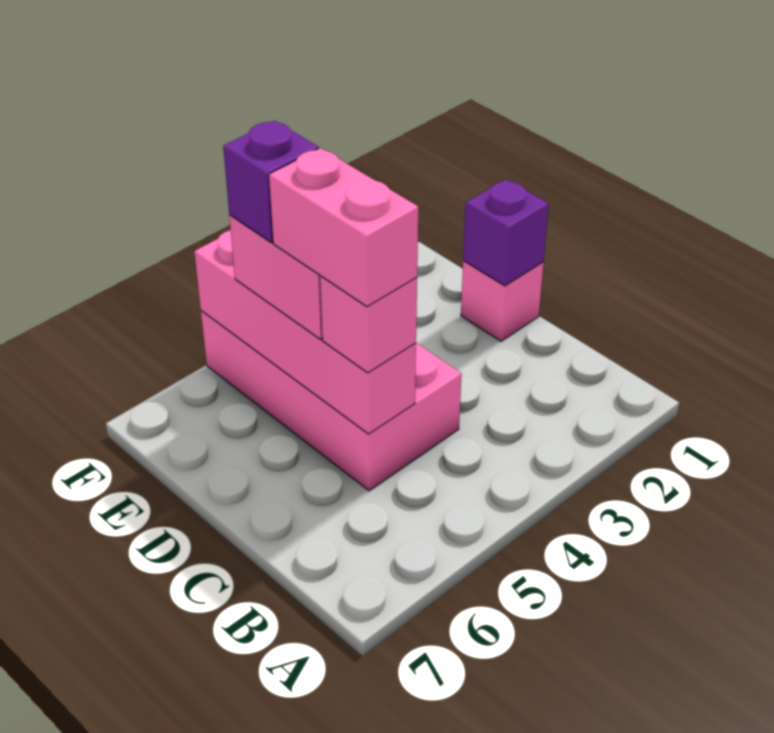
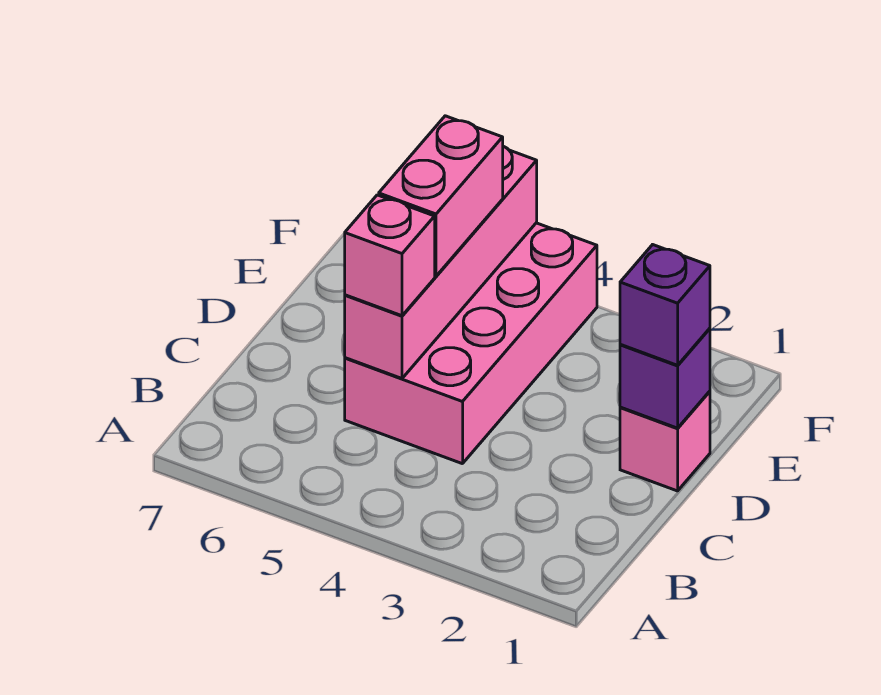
pink brick C5:D5 level 4 -> none
purple brick E5 level 4 -> purple brick D1 level 3

